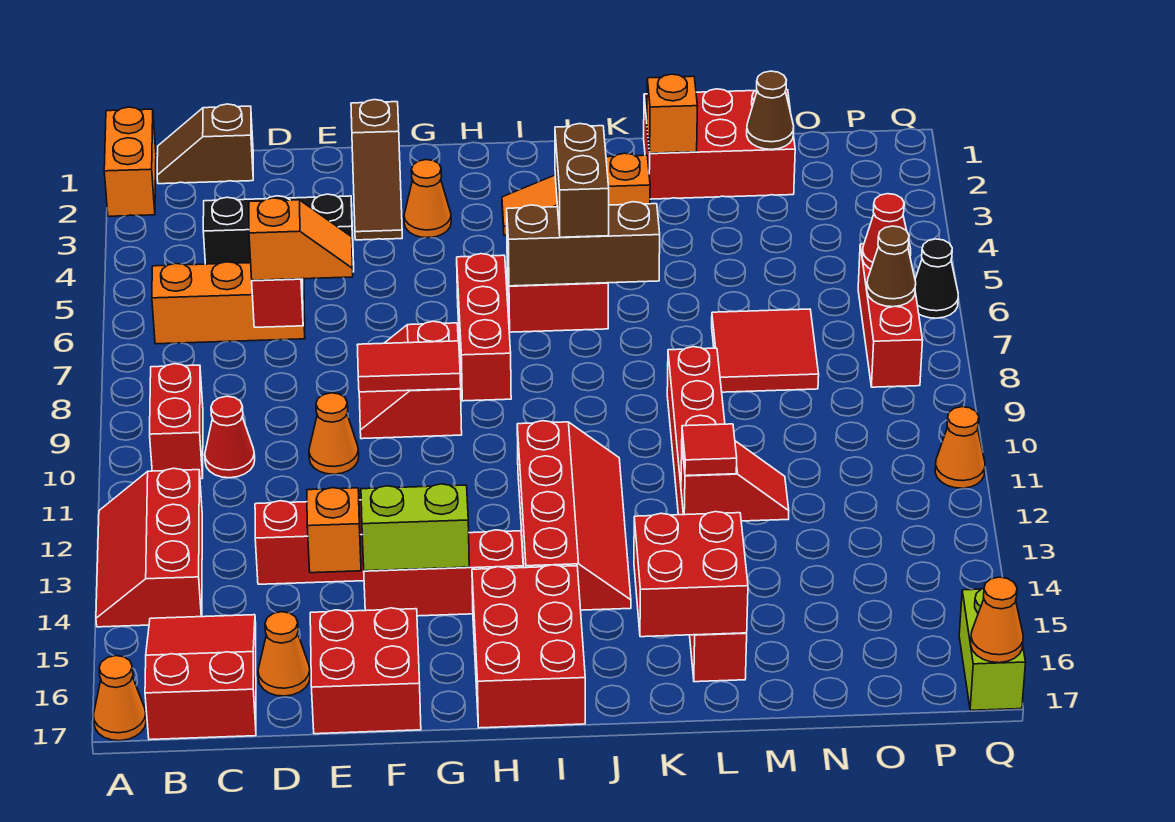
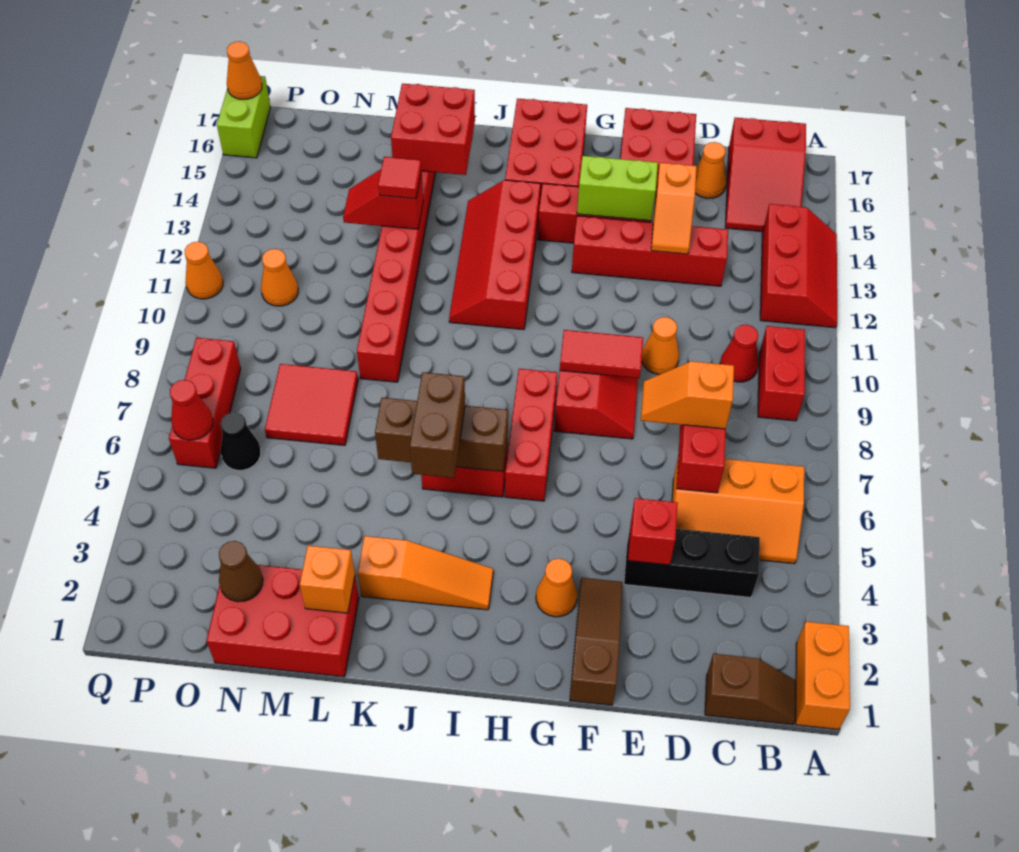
orange cone A17 level 1 -> orange cone O11 level 1
none -> red brick E4 level 2
brown cone P7 level 2 -> none
black cone Q6 level 1 -> black cone O6 level 1

